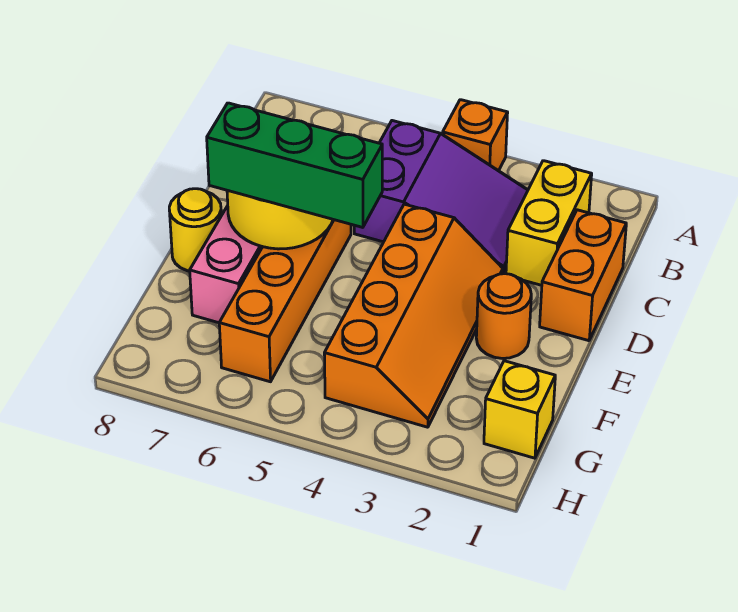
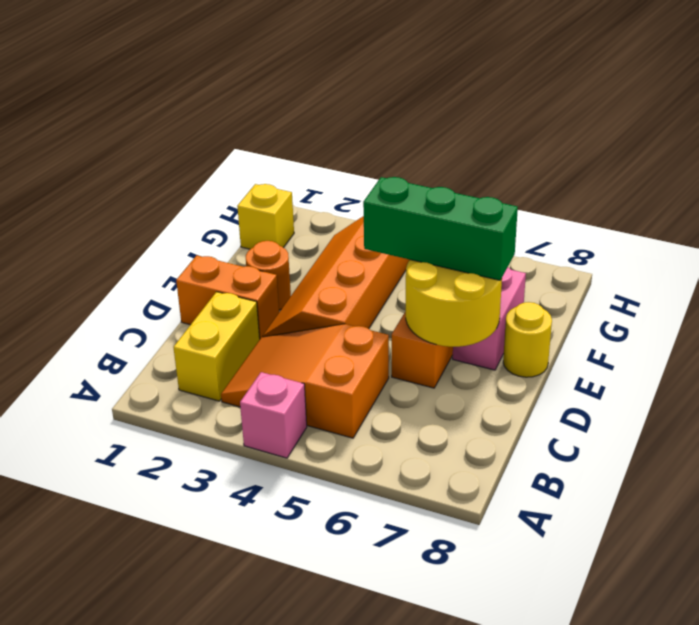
orange brick A4 level 1 -> pink brick A4 level 1
purple slope B3:C5 level 1 top 5 -> orange slope B3:C5 level 1 top 5
orange brick C1:D1 level 1 -> orange brick D1:D2 level 1

